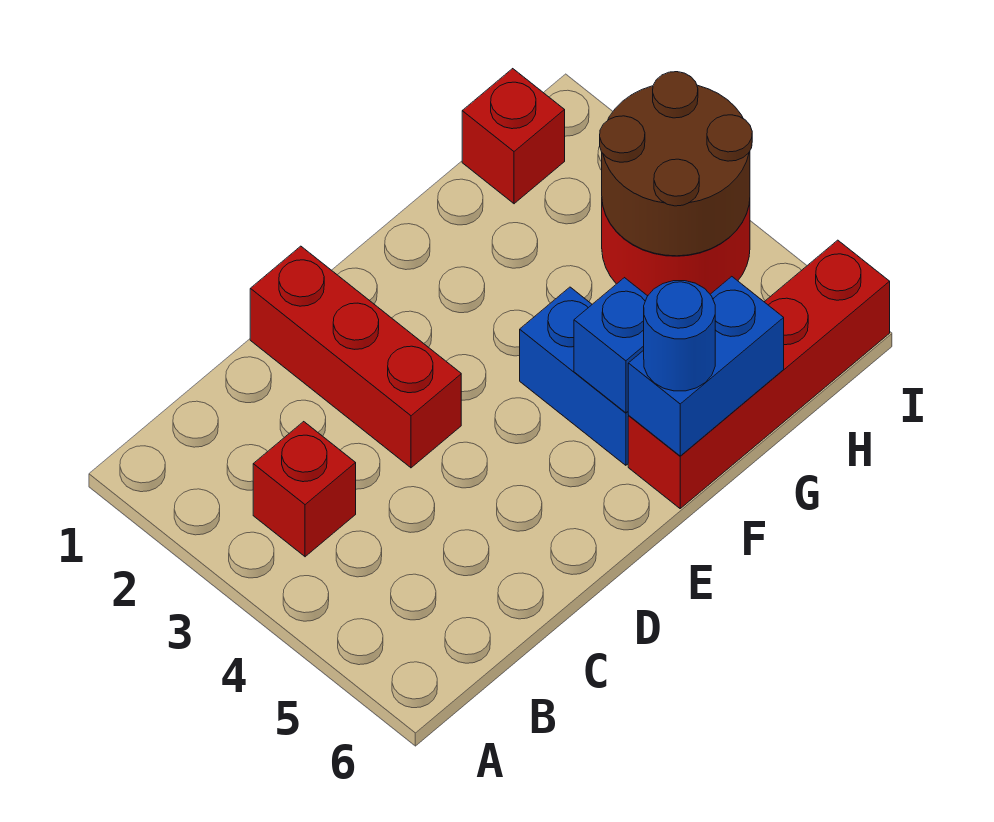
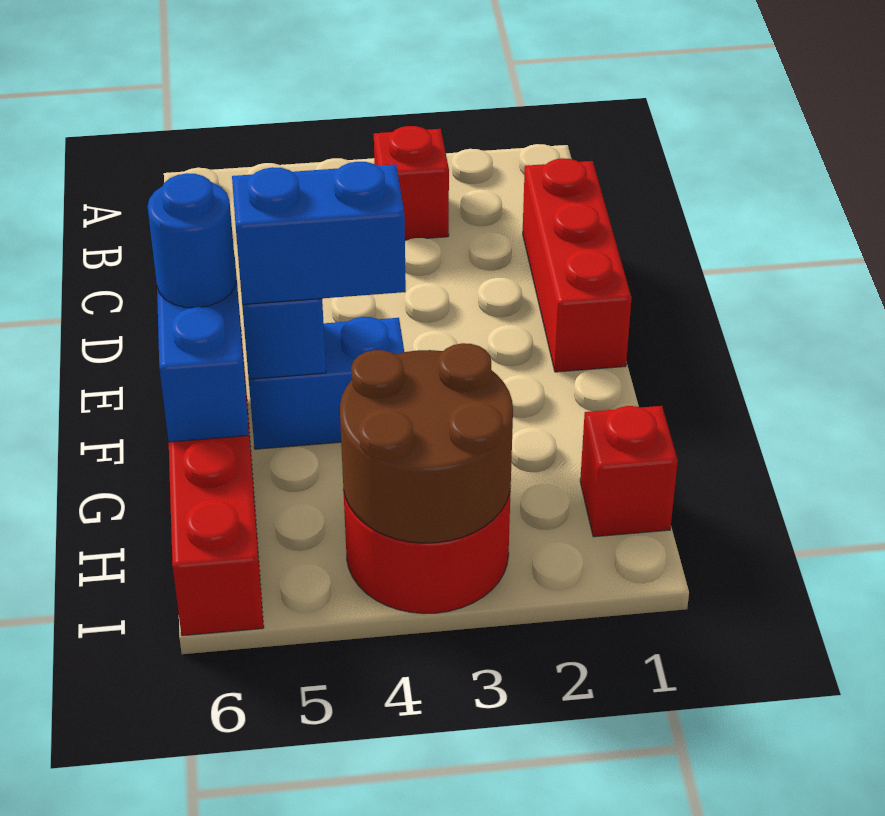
red brick D1:D3 level 1 -> red brick C1:E1 level 1
none -> blue brick F4:F5 level 3

